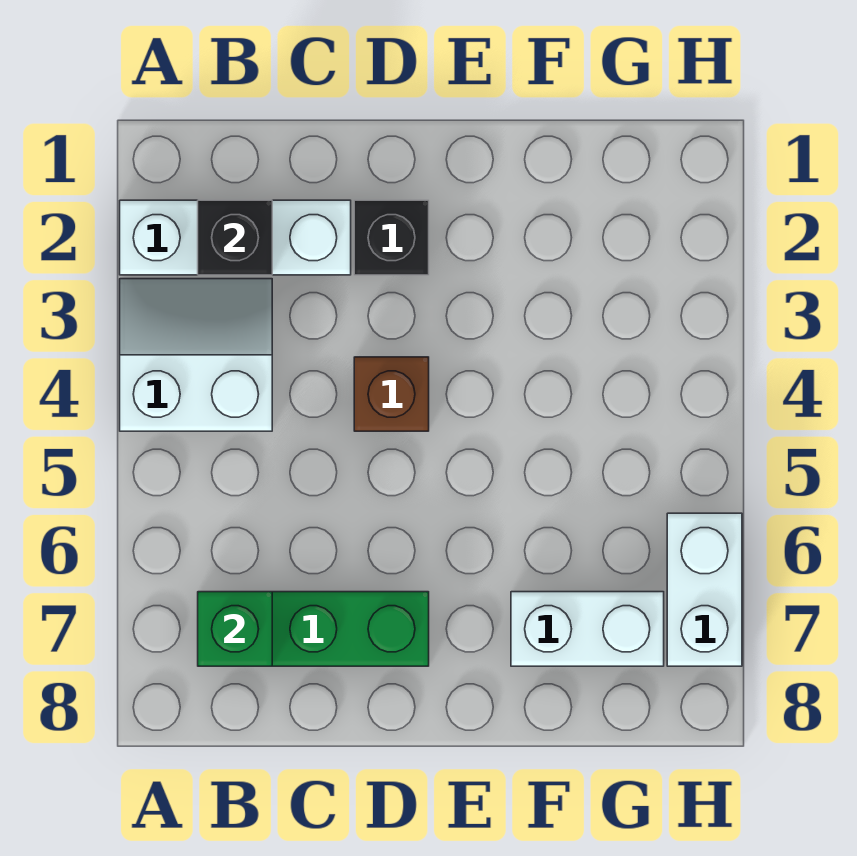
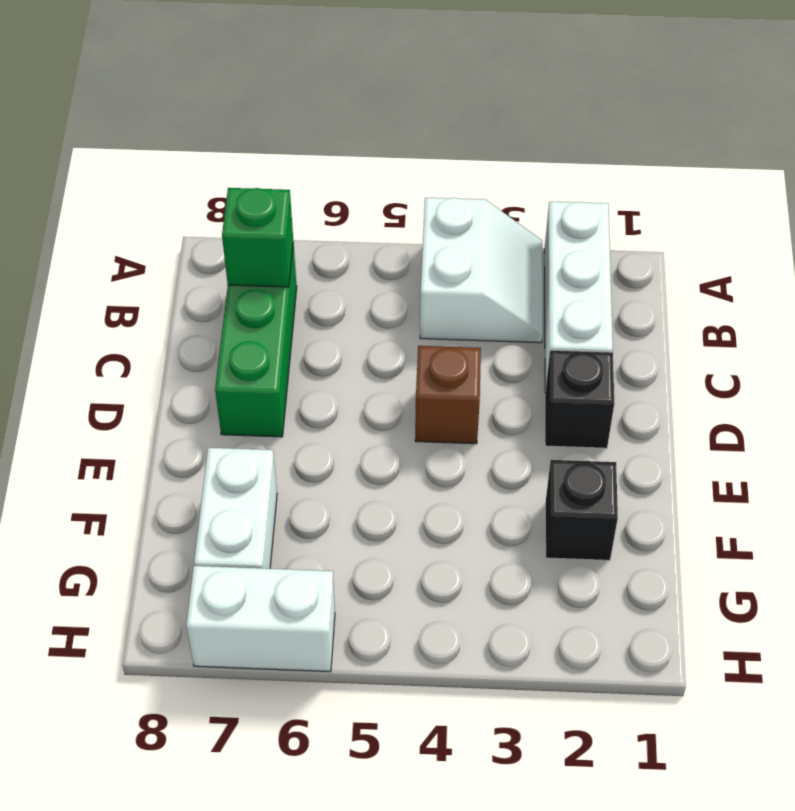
black brick B2 level 2 -> black brick F2 level 1

